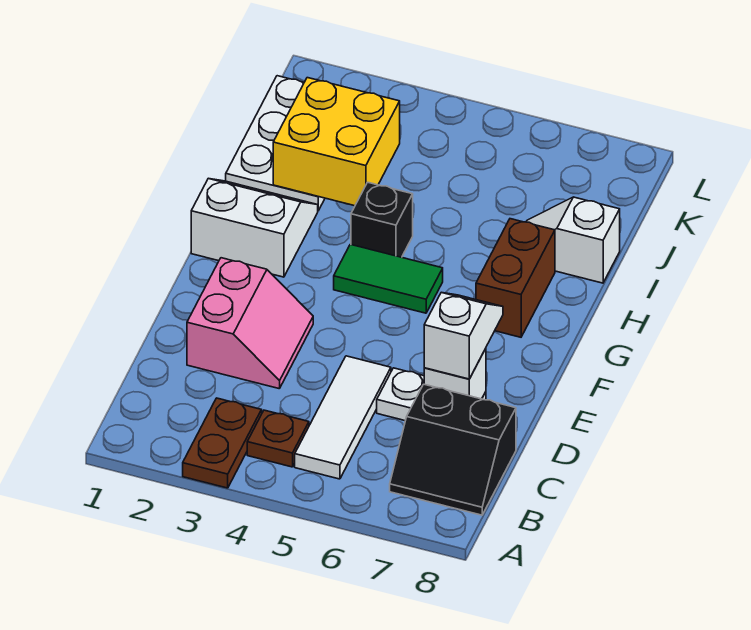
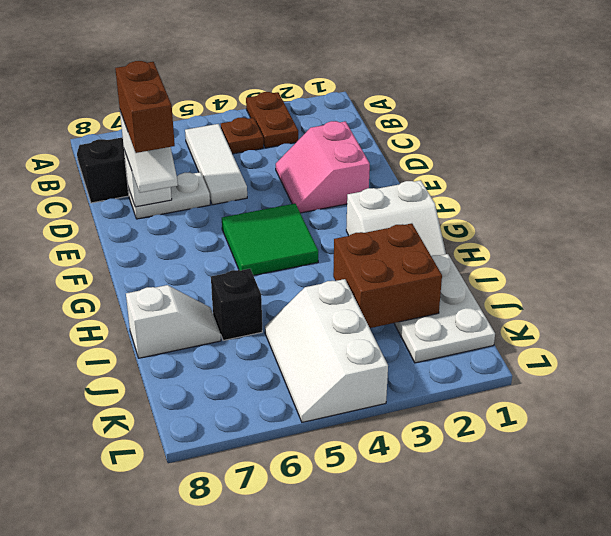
green tile G4:G5 level 1 -> green tile F4:G5 level 1
brown brick G7:H7 level 1 -> brown brick D7:E7 level 4
black brick H4 level 1 -> black brick I6 level 1
yellow brick I2:J3 level 2 -> brown brick I2:J3 level 2
none -> white slope J4:L5 level 1 top 4

